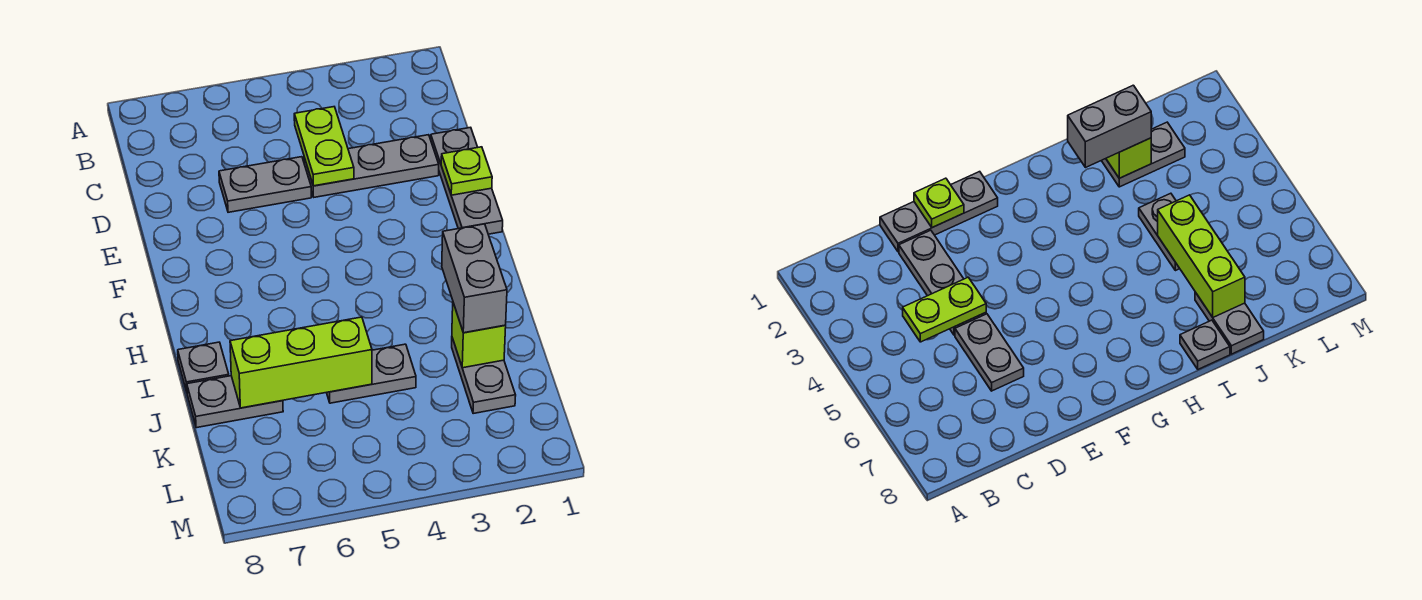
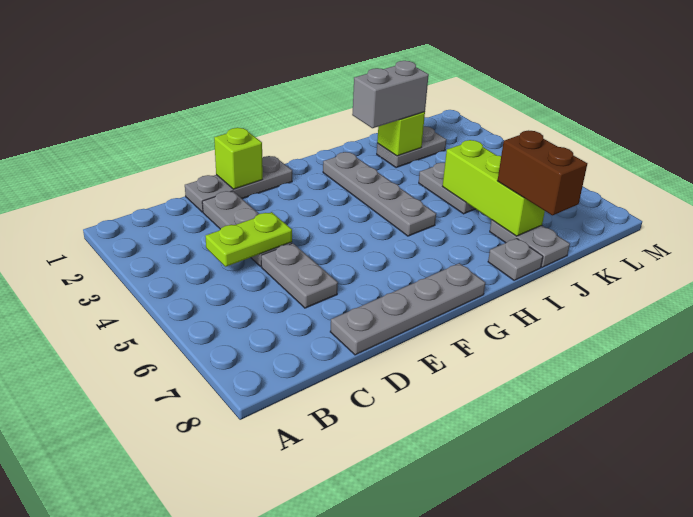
none -> grey plate D8:G8 level 1
lime plate E1 level 2 -> lime brick E1 level 2
none -> grey plate H2:H5 level 1
none -> brown brick J7:J8 level 3

